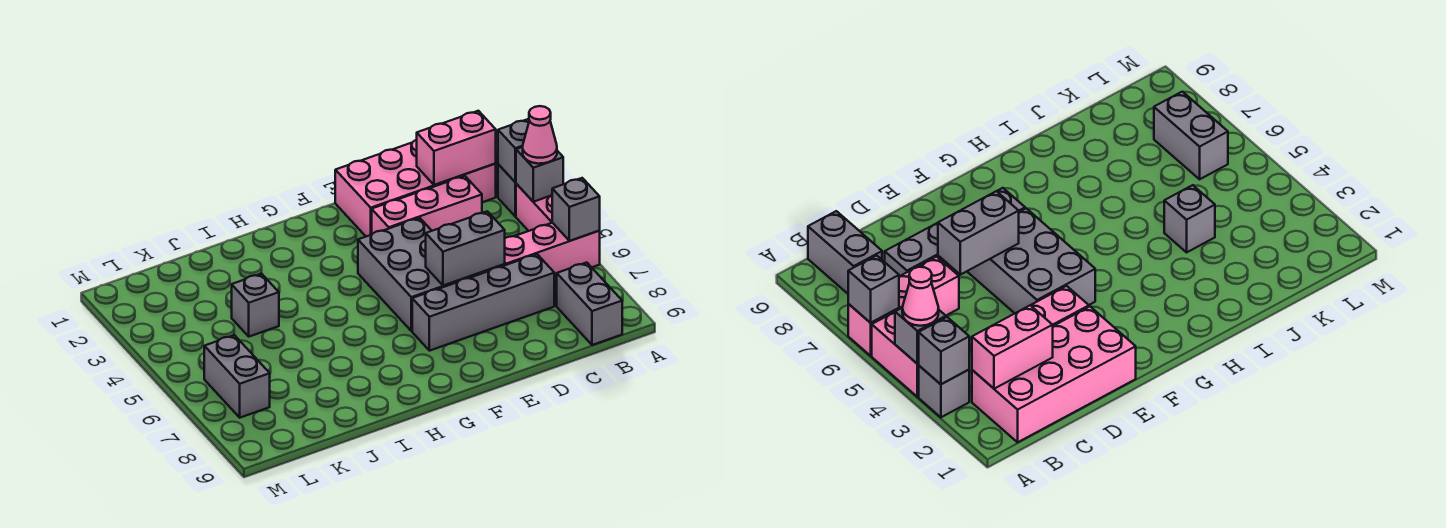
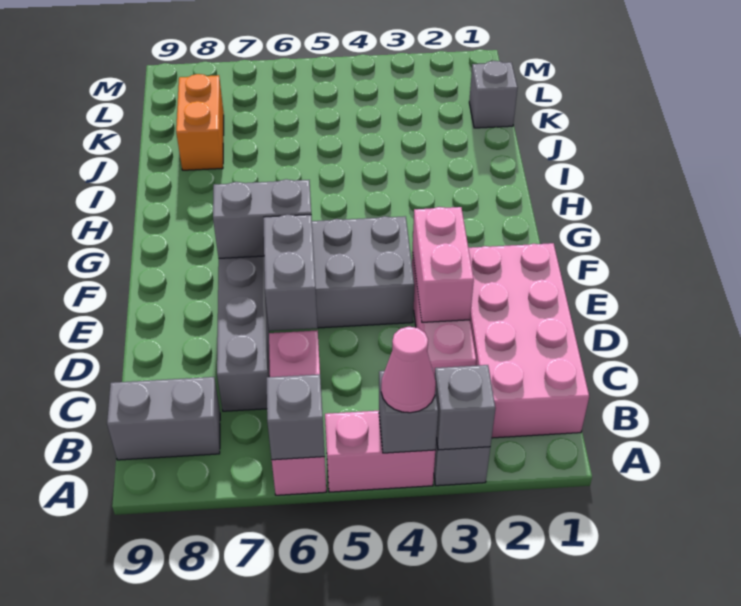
pink brick B2:C2 level 2 -> pink brick D3:E3 level 2
grey brick J4 level 1 -> grey brick K1 level 1
none -> orange brick J8:K8 level 1
grey brick L6:L7 level 1 -> grey brick F6:F7 level 2

